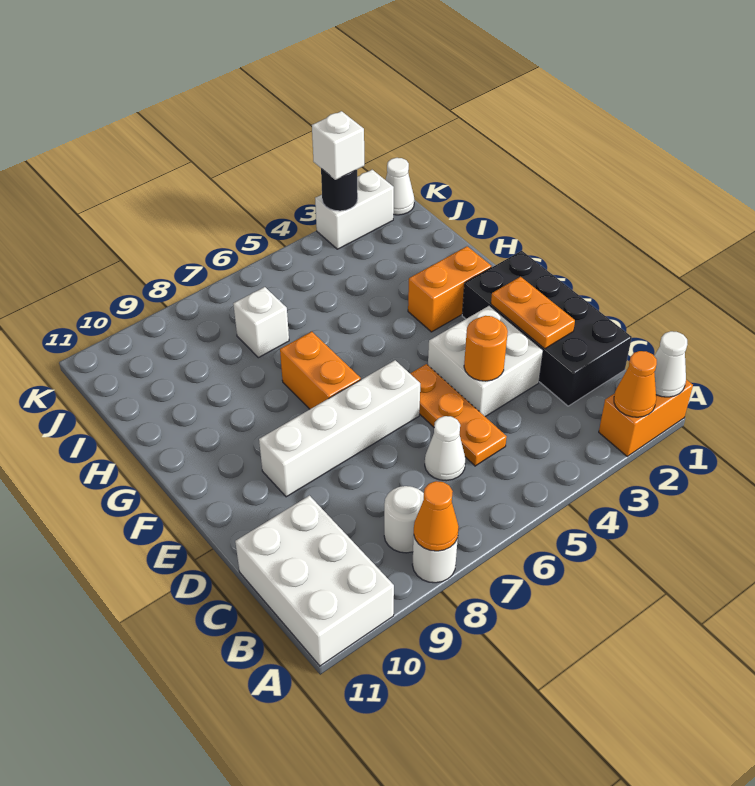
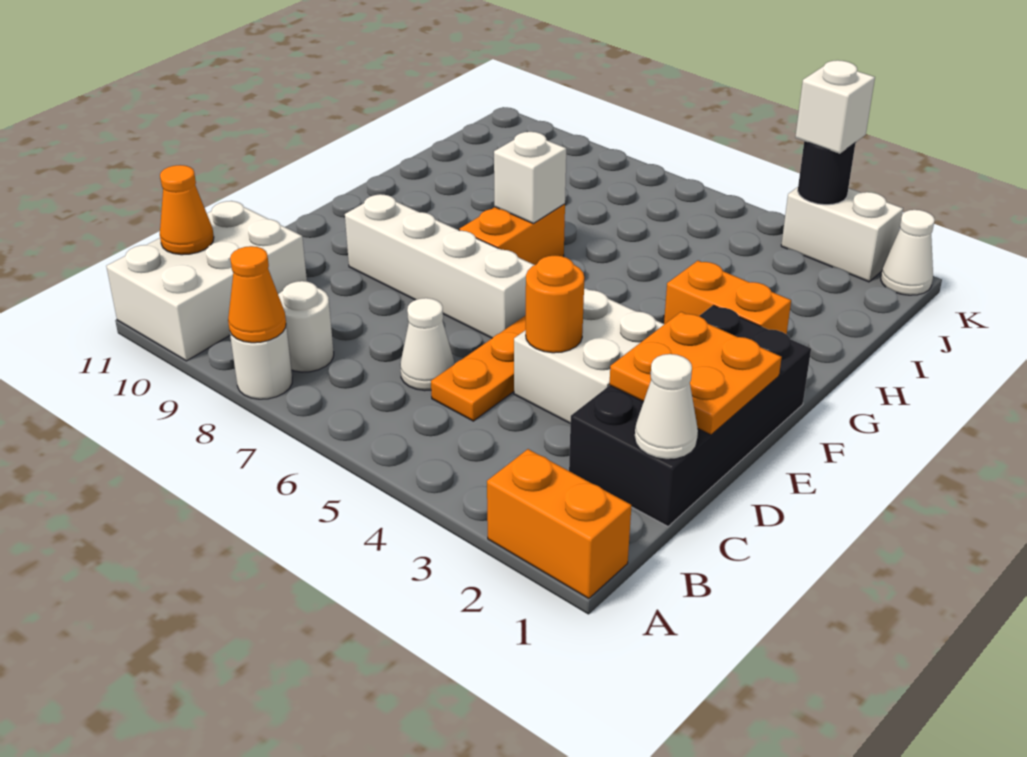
white cone A1 level 2 -> white cone C1 level 2
orange cone A2 level 2 -> orange cone B11 level 2
orange plate D2:E2 level 2 -> orange plate D1:E2 level 2
white brick I7 level 1 -> white brick G7 level 2

